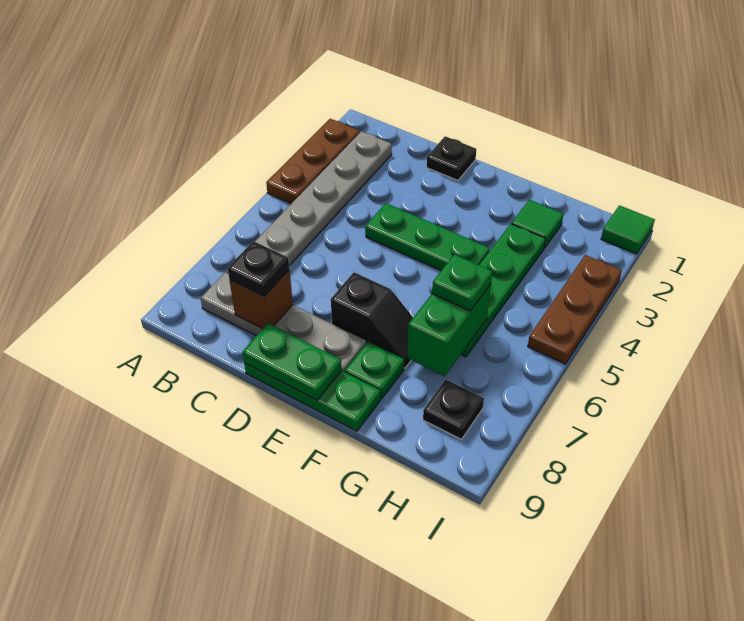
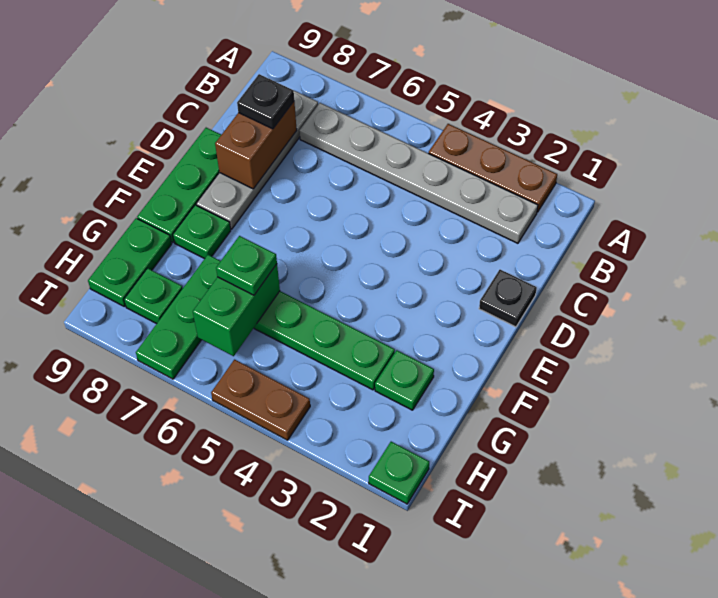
brown brick C8 level 2 -> brown brick C8:D8 level 2
green plate D4:F4 level 1 -> green plate G7:I7 level 1
green plate D9:E9 level 2 -> green plate G9:H9 level 1
black slope E7:F7 level 1 top E -> none
green tile G2 level 1 -> green plate G2 level 1
green brick G6:G7 level 2 -> green brick G6:H6 level 2
black plate H8 level 1 -> green plate H8 level 1
green tile I1 level 1 -> green plate I1 level 1
brown plate I3:I5 level 1 -> brown plate I4:I5 level 1

